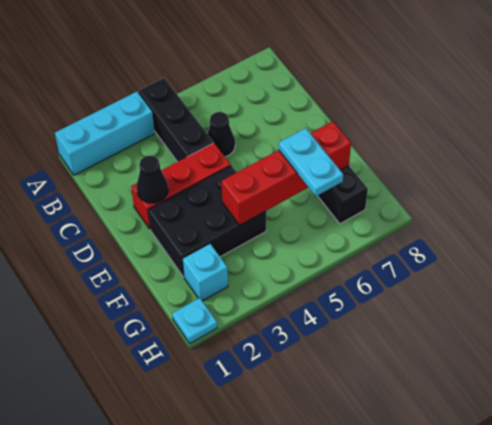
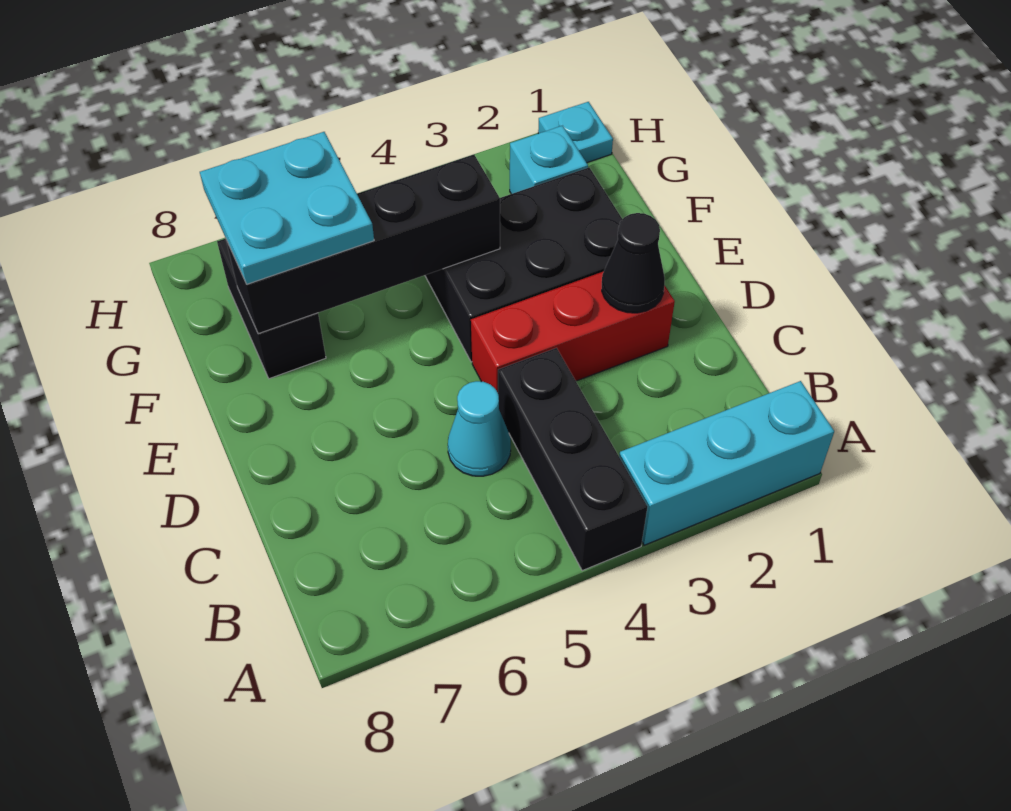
black cone C5 level 1 -> cyan cone C5 level 1
red brick F4:F7 level 2 -> black brick F4:F7 level 2
cyan plate F6:G6 level 3 -> cyan plate F6:G7 level 3

